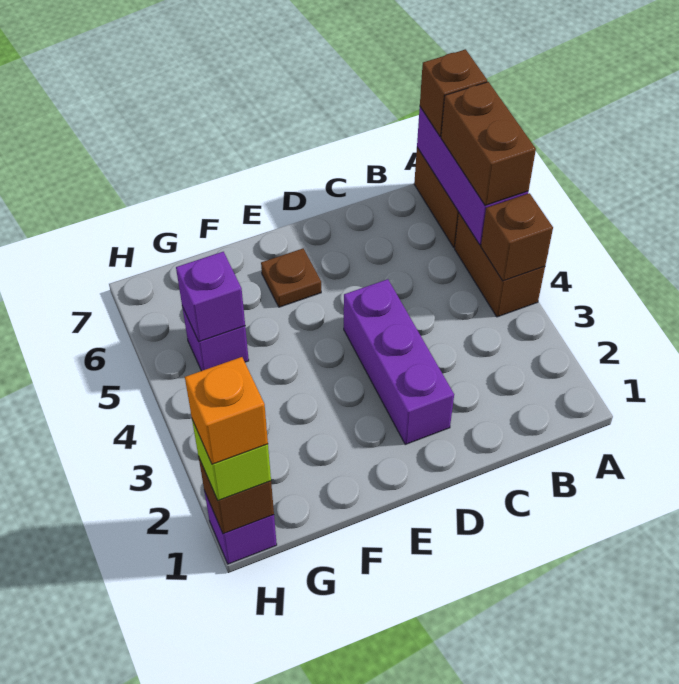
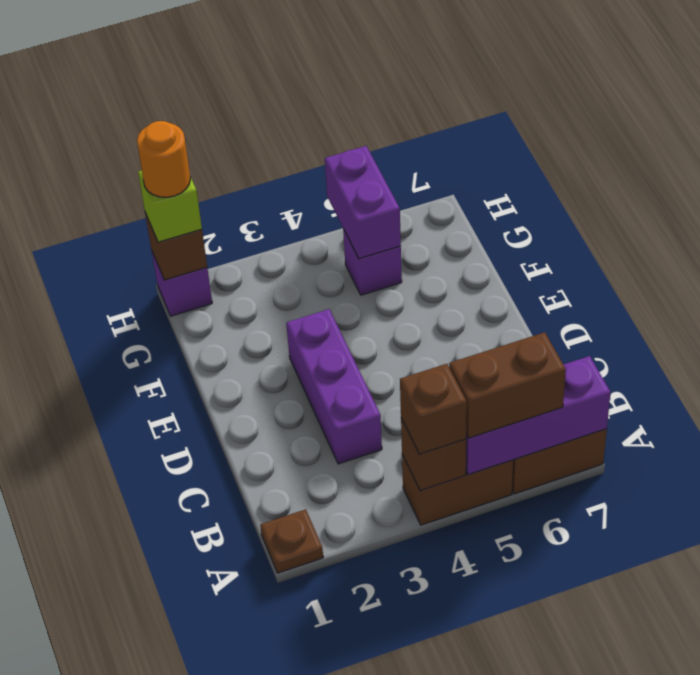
brown brick A7 level 3 -> brown brick A4 level 3
purple brick D2:D4 level 1 -> purple brick C3:E3 level 1
brown plate E6 level 1 -> brown plate A1 level 1
purple brick G5 level 2 -> purple brick G5:H5 level 2
orange brick H1 level 4 -> orange round brick H1 level 4

